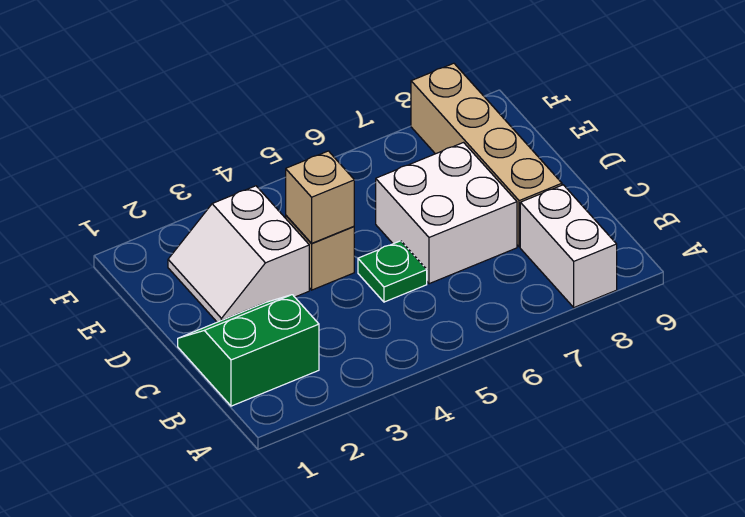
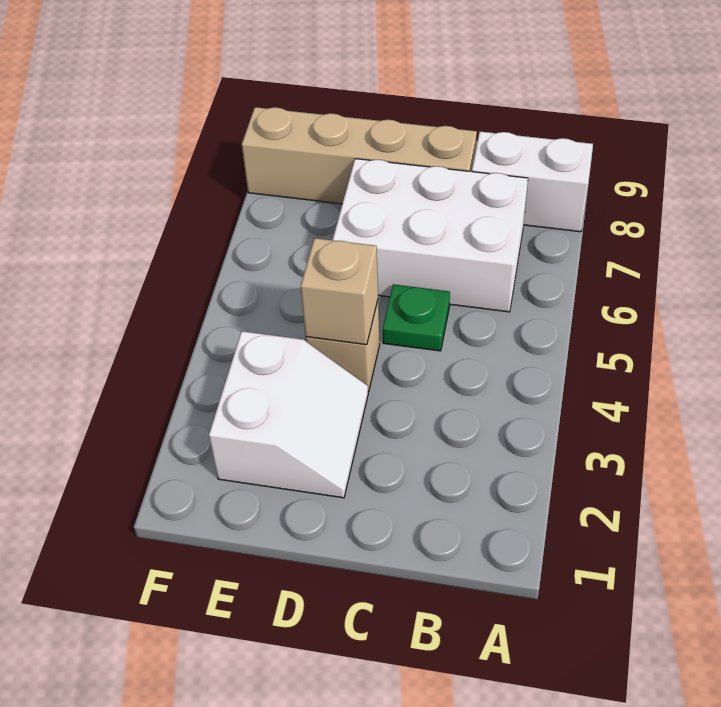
green slope B1:C2 level 1 top B -> none
white brick C6:D7 level 1 -> white brick B6:D7 level 1
white slope D2:E3 level 1 top 3 -> white slope D2:E3 level 1 top E

